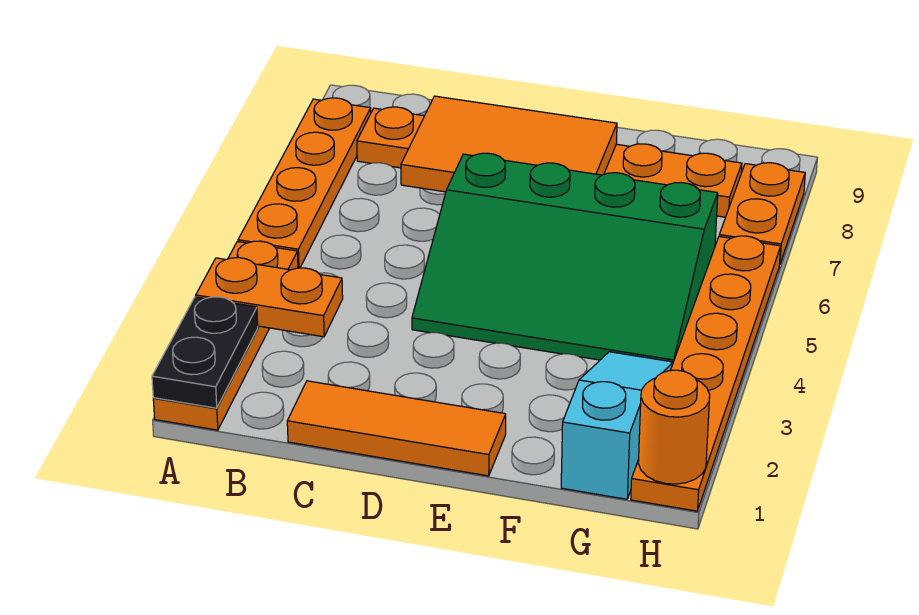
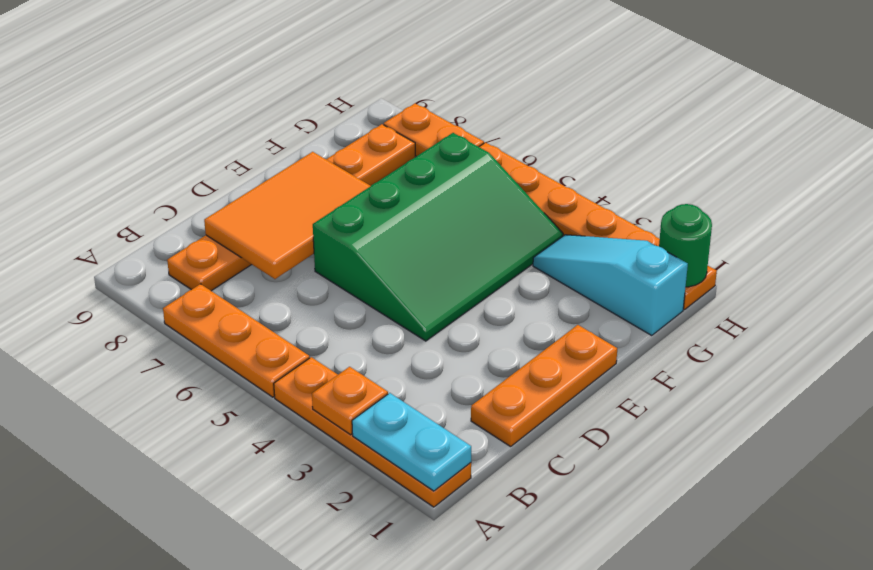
black plate A1:A2 level 2 -> cyan plate A1:A2 level 2
orange plate A3:B3 level 2 -> orange plate A3 level 2
orange plate A5:A8 level 1 -> orange plate A5:A7 level 1
orange tile C1:E1 level 1 -> orange plate C1:E1 level 1
orange round brick H1 level 2 -> green round brick H1 level 2

